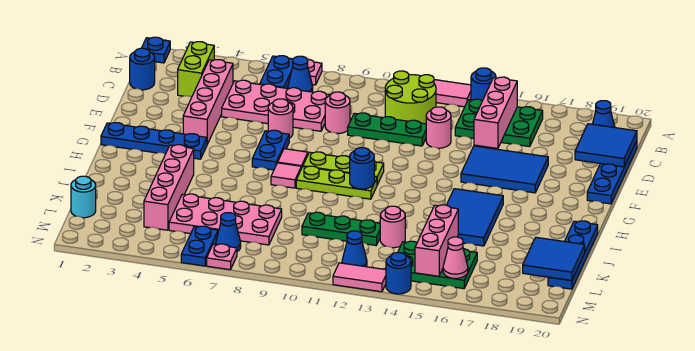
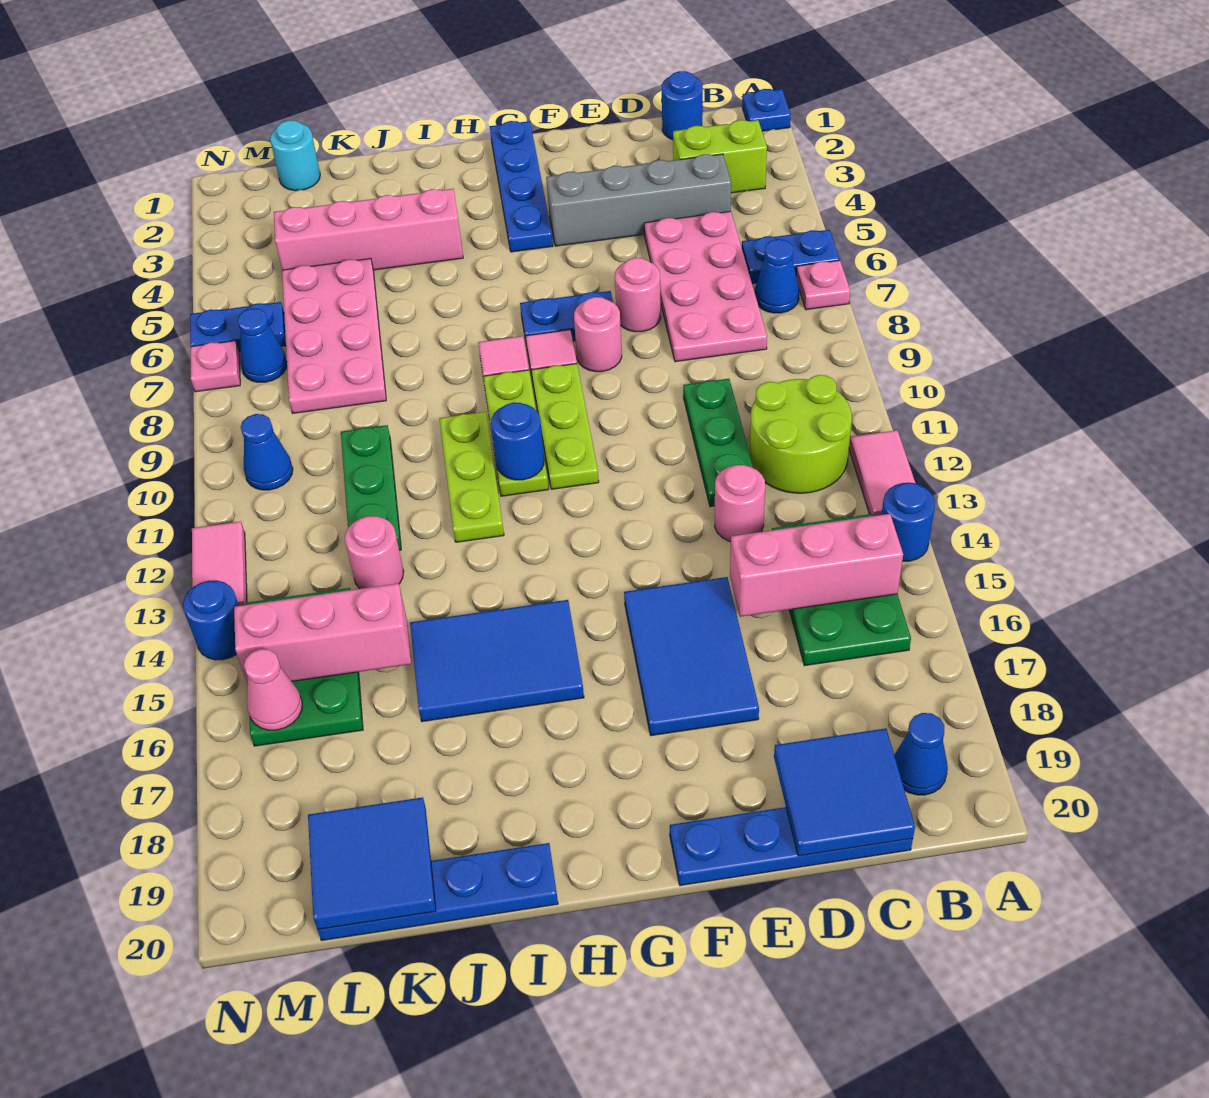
pink brick C4:F4 level 1 -> grey brick C4:F4 level 1
pink round brick D9 level 1 -> pink round brick F8 level 1
none -> lime plate I10:I12 level 1
blue cone M12 level 1 -> blue cone M10 level 1

